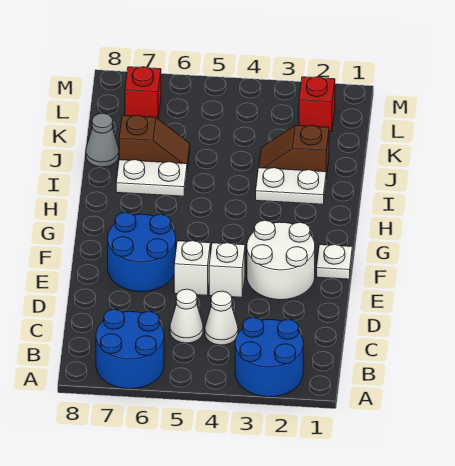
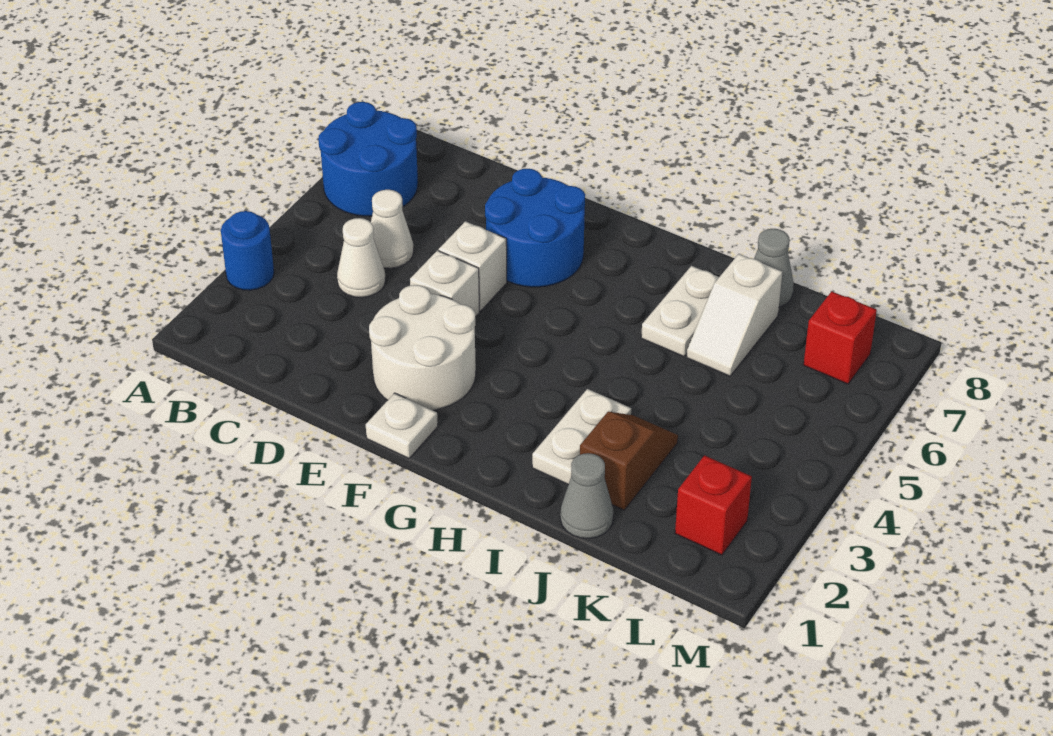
blue round brick A2:B3 level 1 -> blue round brick A3 level 1
none -> grey cone J1 level 1
brown slope J6:J7 level 1 top 7 -> white slope J6:J7 level 1 top 7

